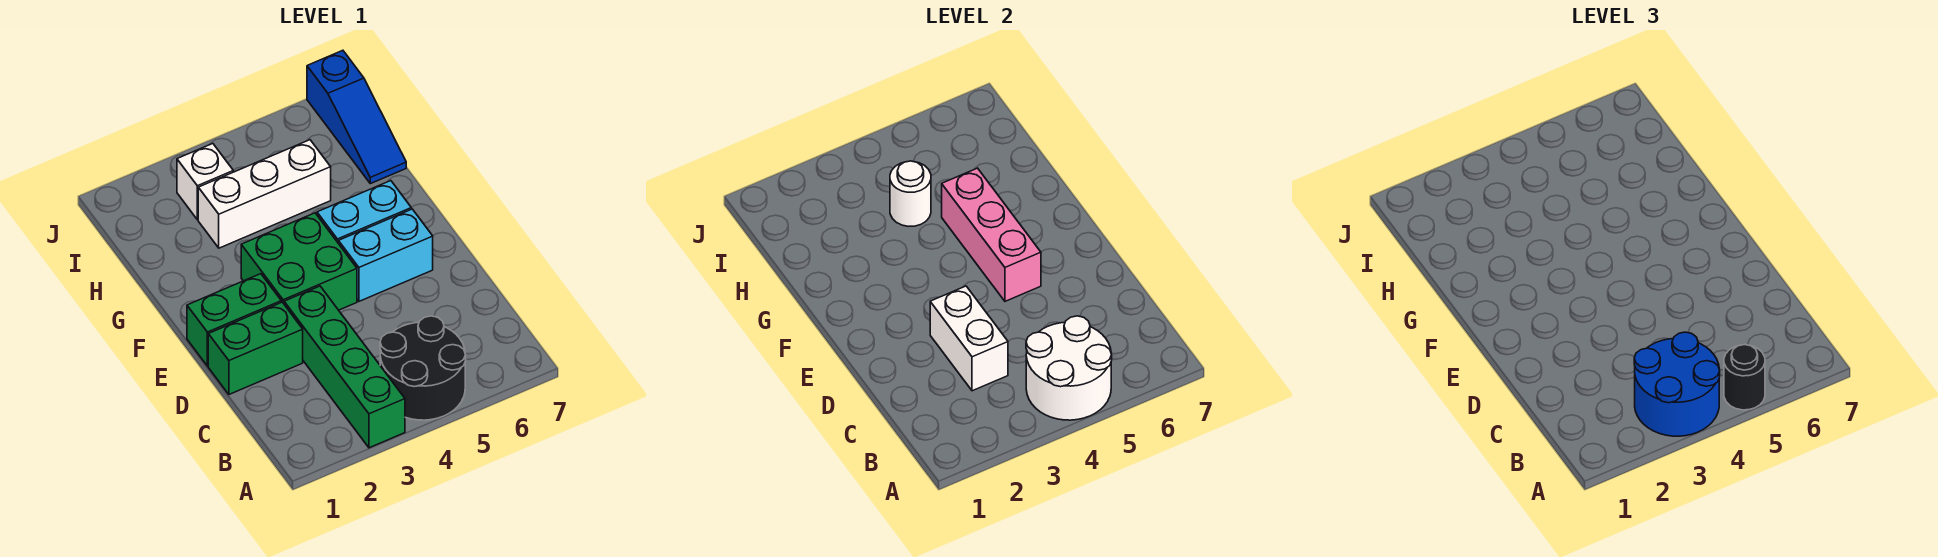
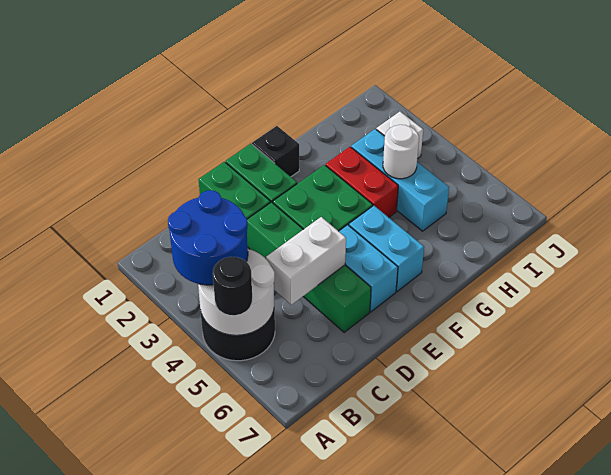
green brick A3:D3 level 1 -> green brick D3:D6 level 1
white brick C3:D3 level 2 -> white brick C5:D5 level 2
pink brick E5:G5 level 2 -> none
none -> black brick F1 level 1
none -> red brick G3:G4 level 1
white brick H3:H5 level 1 -> cyan brick H3:H5 level 1
blue slope H7:J7 level 1 top J -> none

